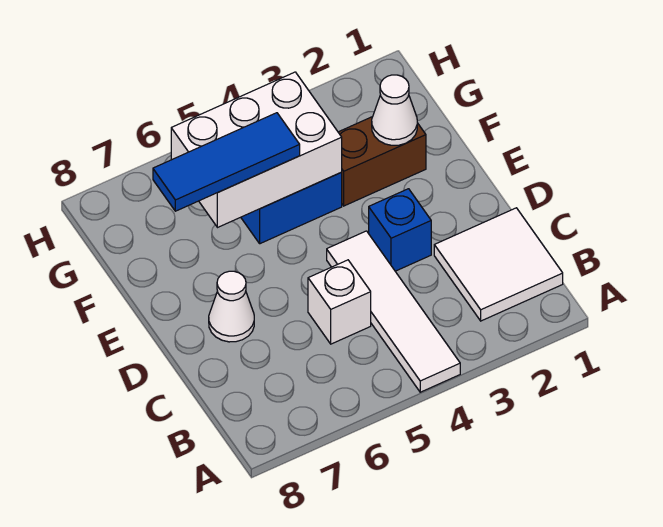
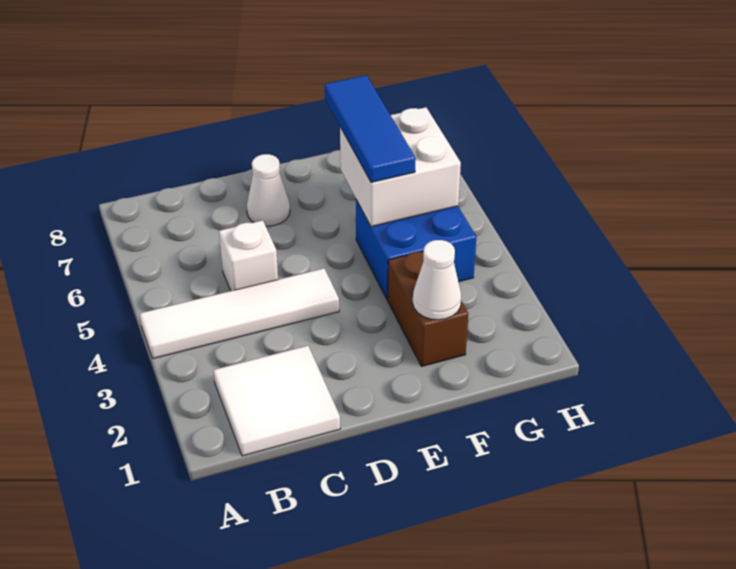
blue brick D3 level 1 -> none
white brick F4:G6 level 2 -> white brick F5:G6 level 2

